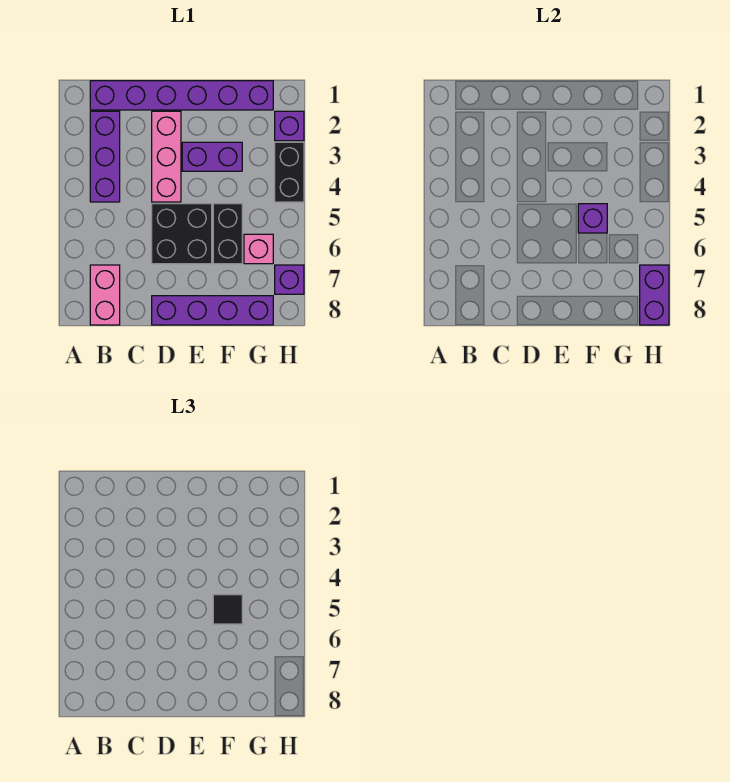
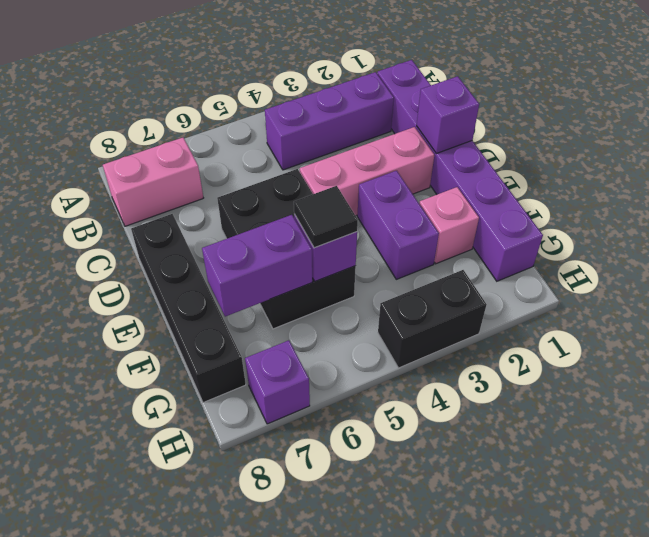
purple brick D8:G8 level 1 -> black brick D8:G8 level 1
pink brick G6 level 1 -> pink brick F2 level 1
purple brick H2 level 1 -> purple brick D1 level 2
purple brick H7:H8 level 2 -> purple brick F6:F7 level 2

